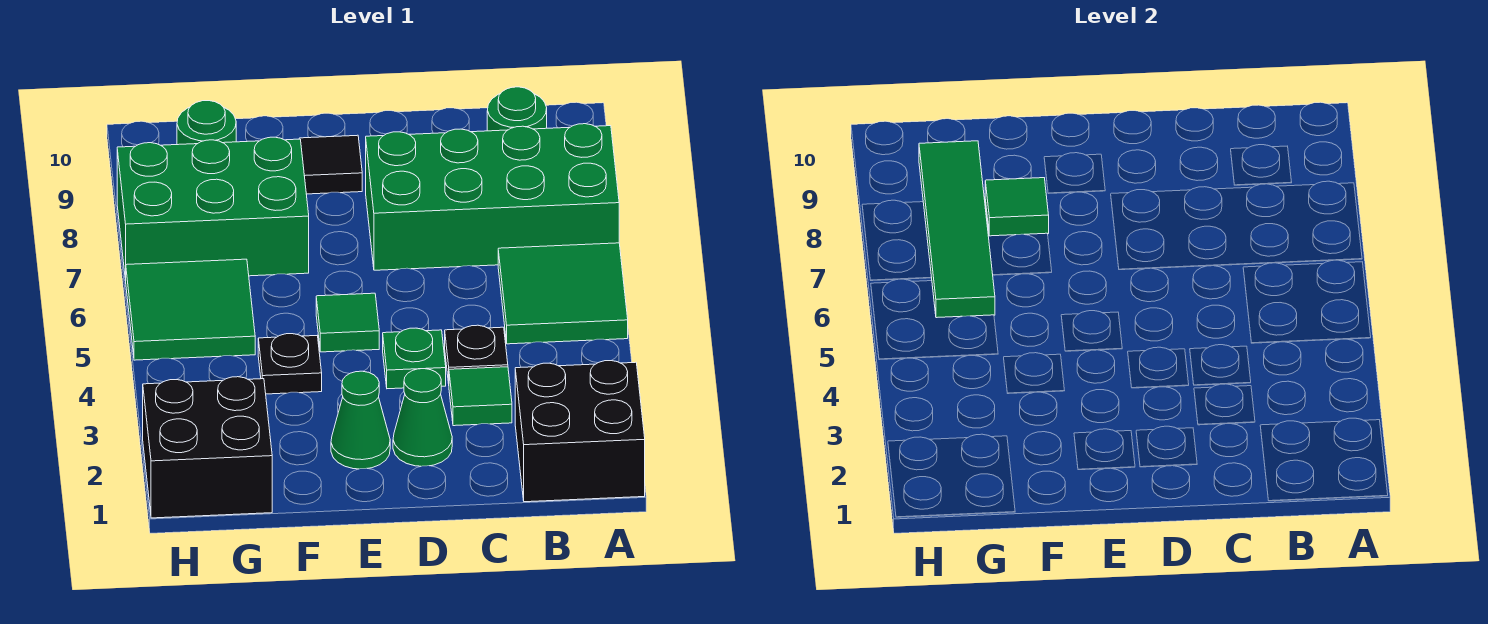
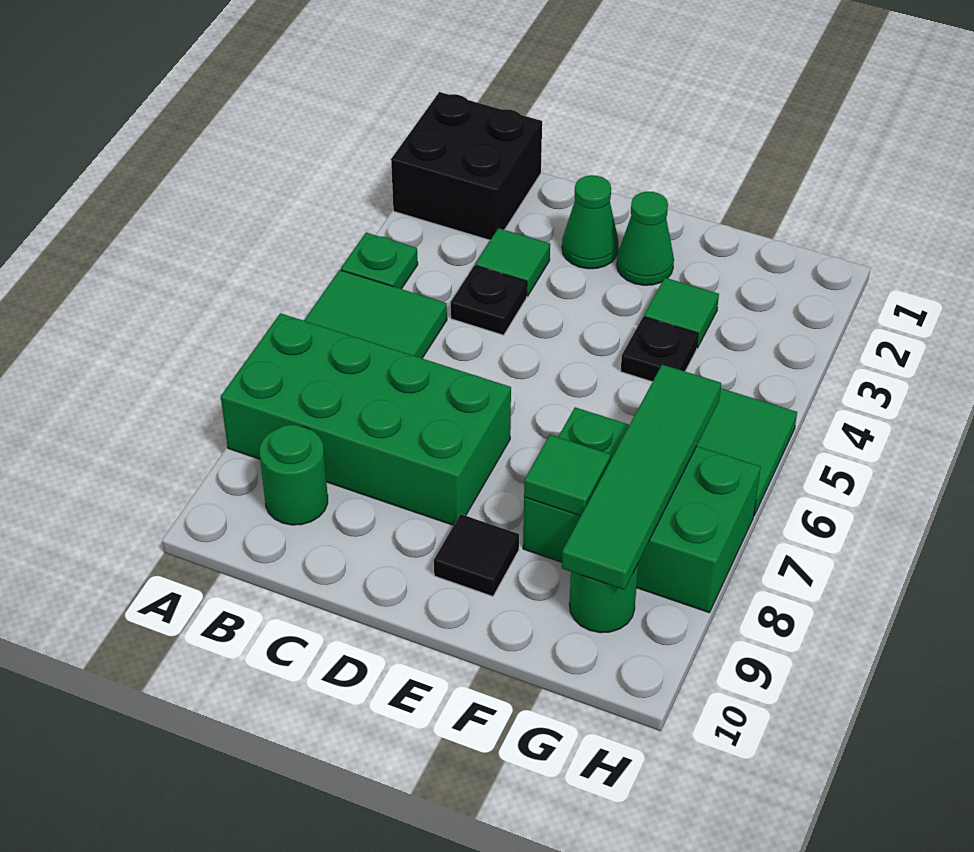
green plate D4 level 1 -> green plate A4 level 1
green tile E5 level 1 -> green tile F3 level 1
black brick G1:H2 level 1 -> none

